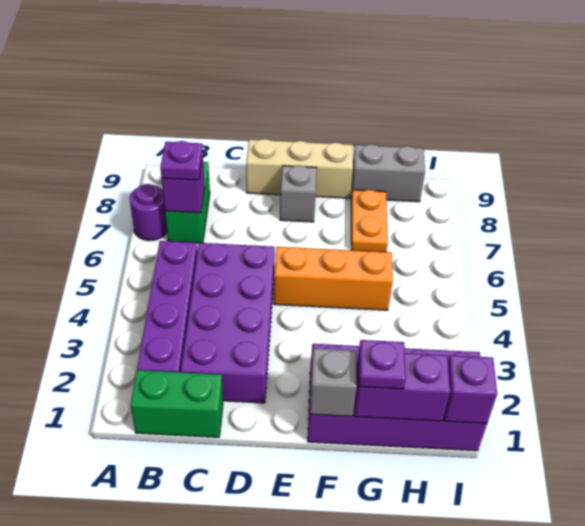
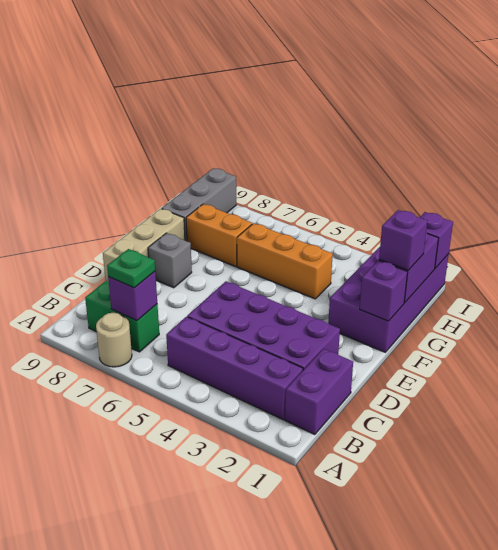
purple round brick A7 level 1 -> tan round brick A7 level 1
green brick B1:C1 level 1 -> purple brick B1:C1 level 1
purple plate B7 level 3 -> green plate B7 level 3
orange brick E5:G5 level 1 -> orange brick G4:G6 level 1
grey brick F1 level 2 -> purple brick F1 level 2
purple plate G1 level 3 -> purple brick G1 level 3
orange plate G7:G8 level 1 -> orange brick G7:G8 level 1
grey brick G9:H9 level 1 -> grey brick G9:I9 level 1

